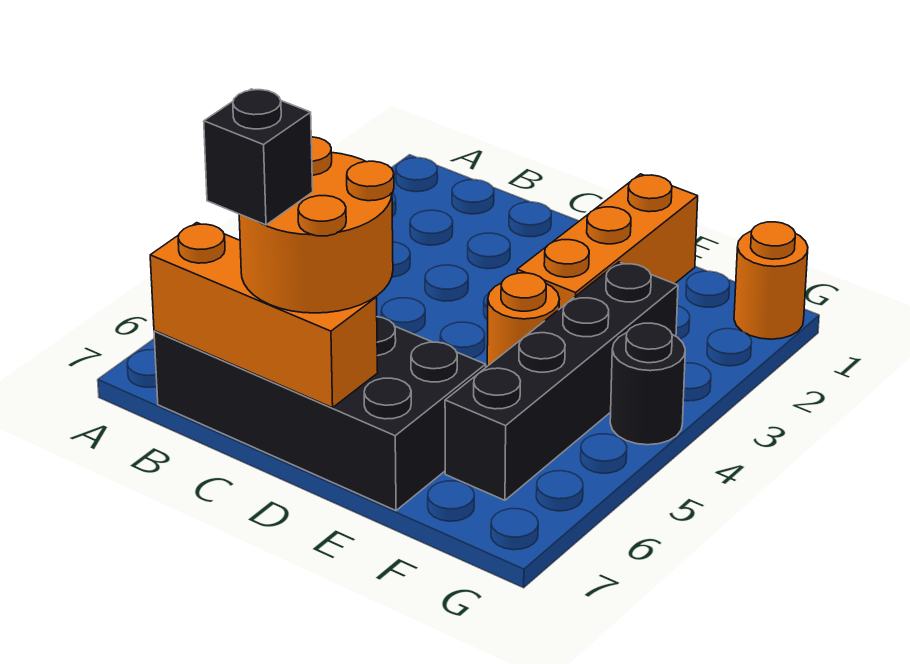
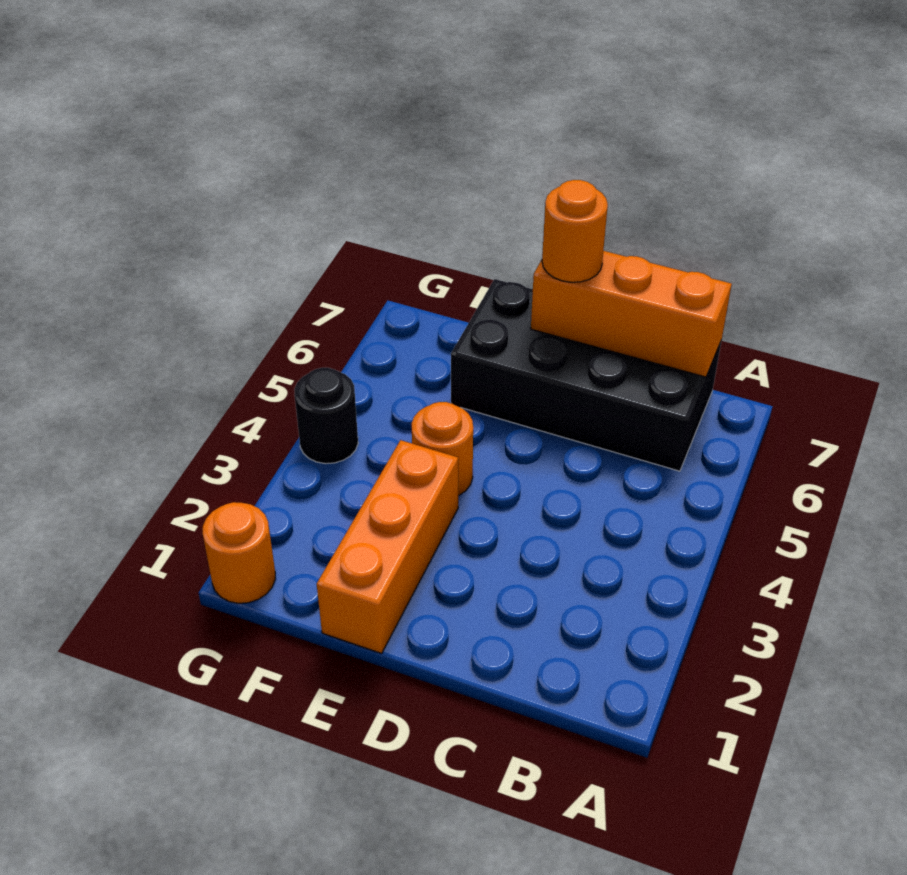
orange round brick C6:D7 level 3 -> orange round brick D7 level 3
black brick C7 level 4 -> none
black brick F3:F6 level 1 -> none

